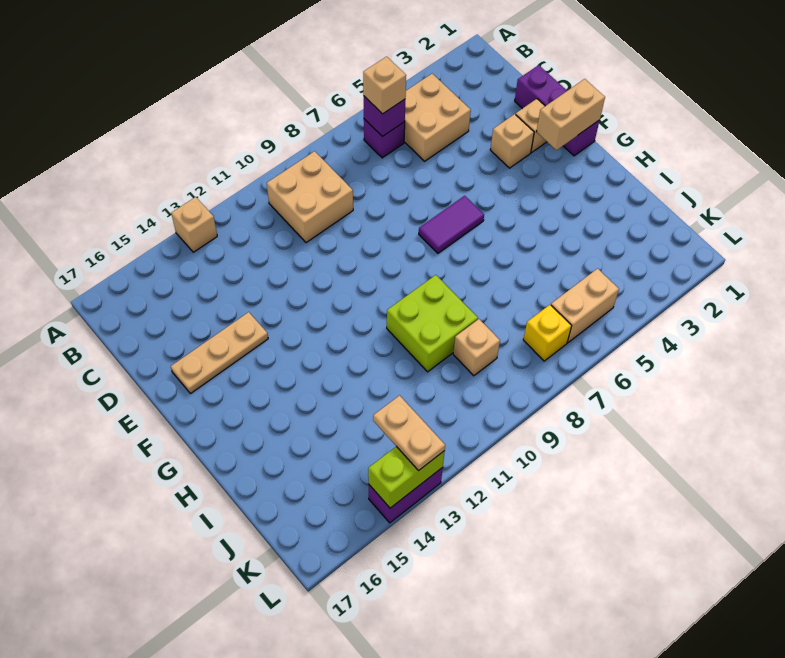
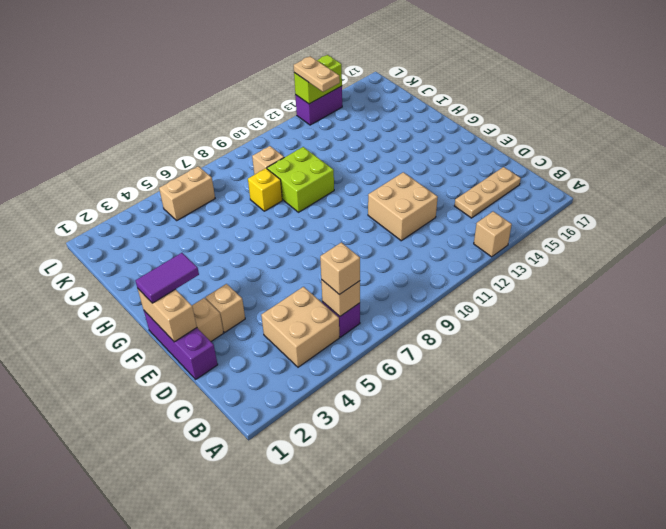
purple brick B6 level 2 -> tan brick B6 level 2
tan brick B9:C10 level 1 -> tan brick D11:E12 level 1
tan plate E14:E16 level 1 -> tan plate C14:C16 level 1
tan brick F1:F2 level 2 -> tan brick E1:F1 level 2
purple tile F6:F7 level 1 -> purple tile F1:F2 level 3
yellow brick K7 level 1 -> yellow brick I8 level 1

